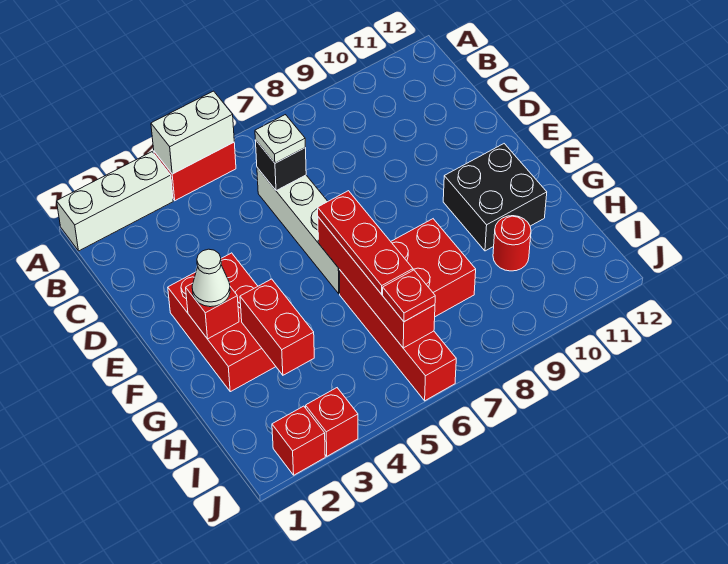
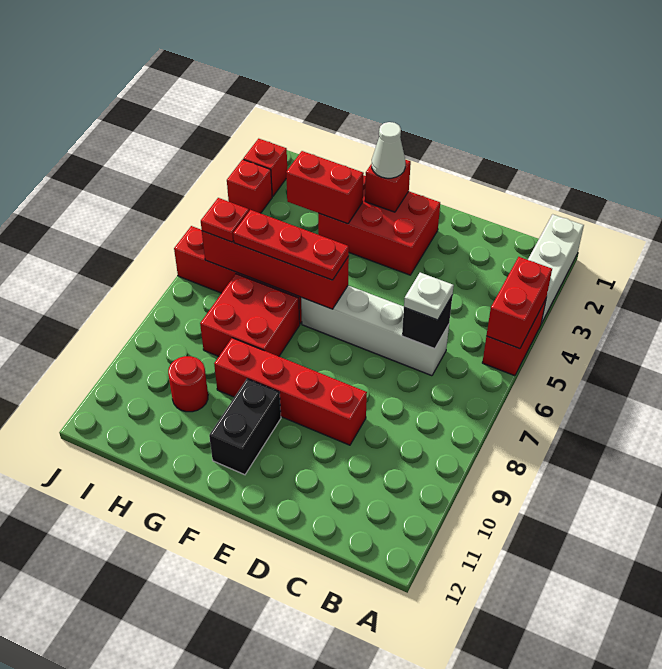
white brick A4:A5 level 2 -> red brick A4:A5 level 2
none -> red brick D9:G9 level 1
black brick F10:G11 level 1 -> black brick F10:F11 level 1

